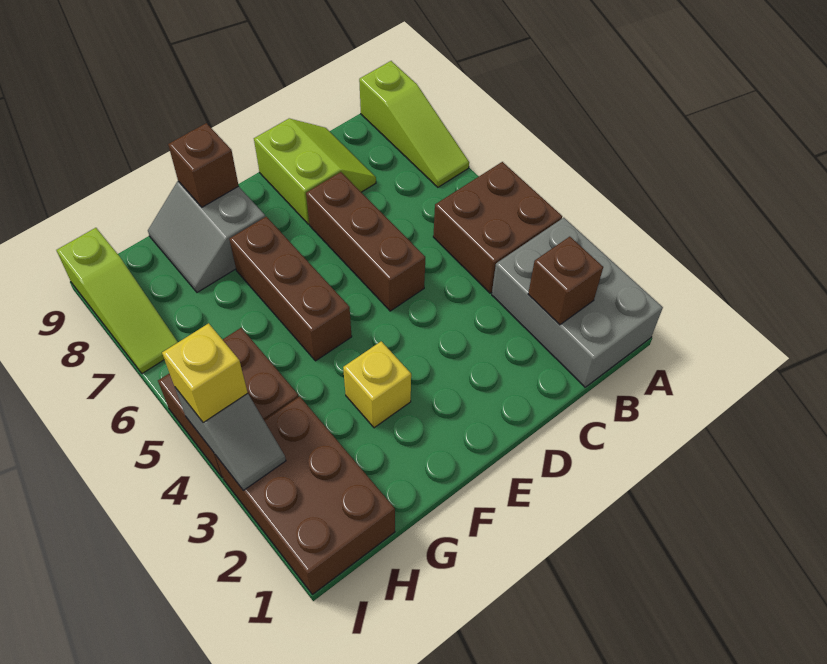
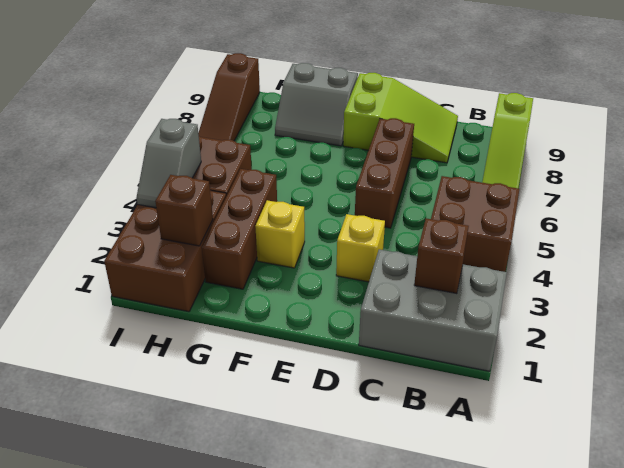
grey brick A1:B3 level 1 -> grey brick A1:C2 level 1
lime slope C8:D9 level 1 top D -> lime slope C8:E9 level 1 top E
brown brick F5:F7 level 1 -> brown brick G2:G4 level 1
grey slope F8:G9 level 1 top F -> grey slope F8:G9 level 1 top 9
brown brick F9 level 2 -> brown brick H2 level 2
yellow brick I4 level 3 -> yellow brick D3 level 1
lime slope I7:I9 level 1 top 9 -> brown slope I7:I9 level 1 top 9

